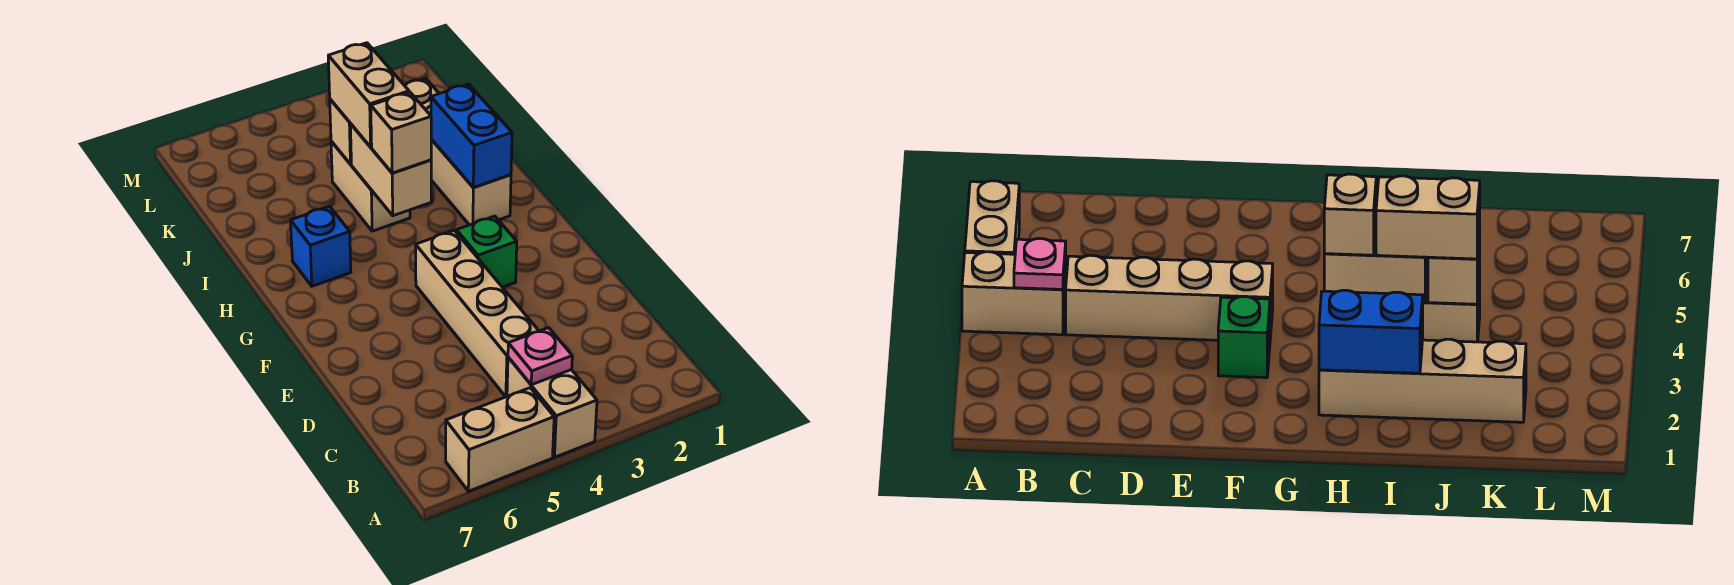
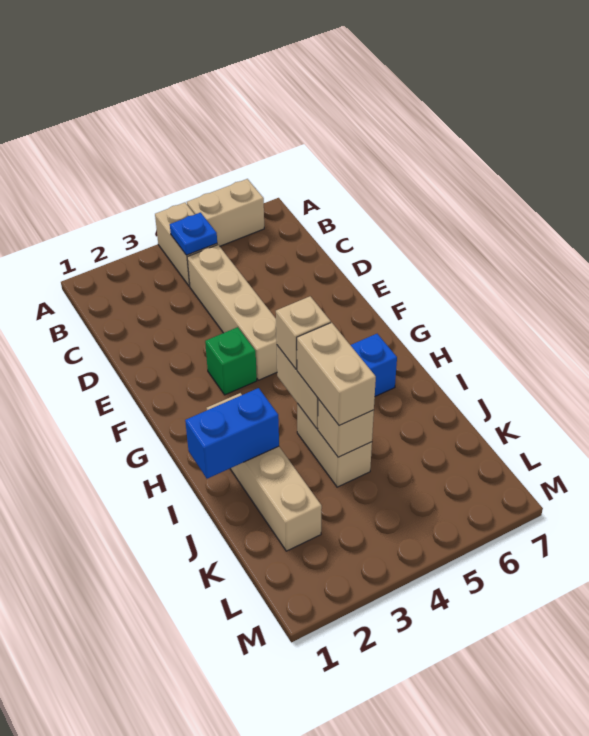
pink plate B4 level 2 -> blue plate B4 level 2
blue brick H2:I2 level 2 -> blue brick I1:I2 level 2

